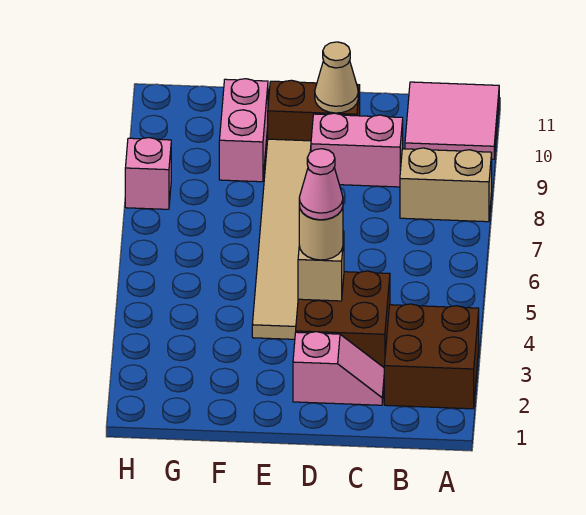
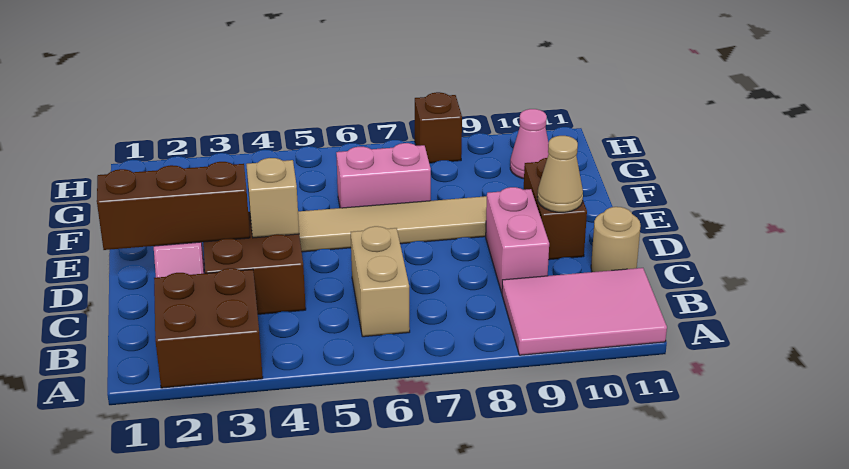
tan brick A8:B8 level 1 -> tan brick B6:C6 level 1
pink tile A10:B11 level 1 -> pink tile A9:B11 level 1
none -> brown brick D1:D3 level 2
tan round brick D4 level 3 -> tan round brick C11 level 1
pink cone D4 level 4 -> pink cone G10 level 1
pink brick F9:F10 level 1 -> pink brick F6:F7 level 1
pink brick H8 level 1 -> brown brick H8 level 1

